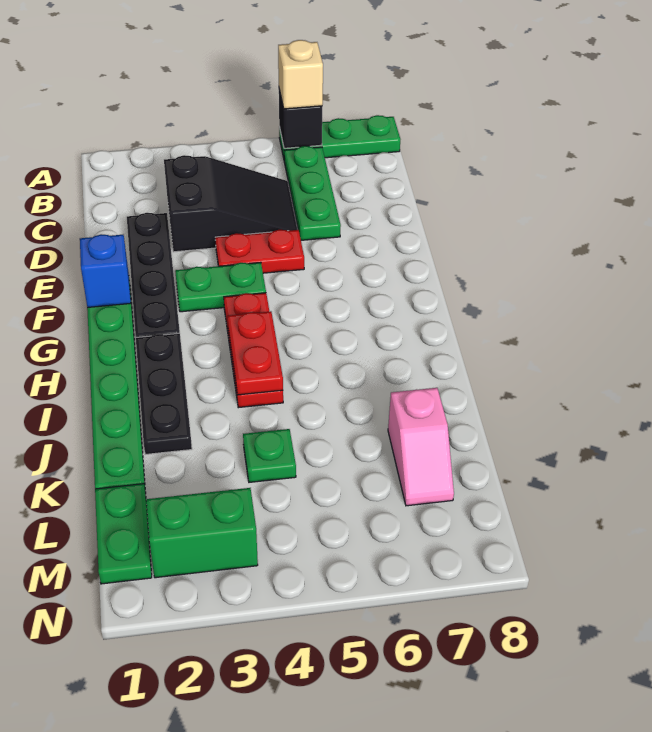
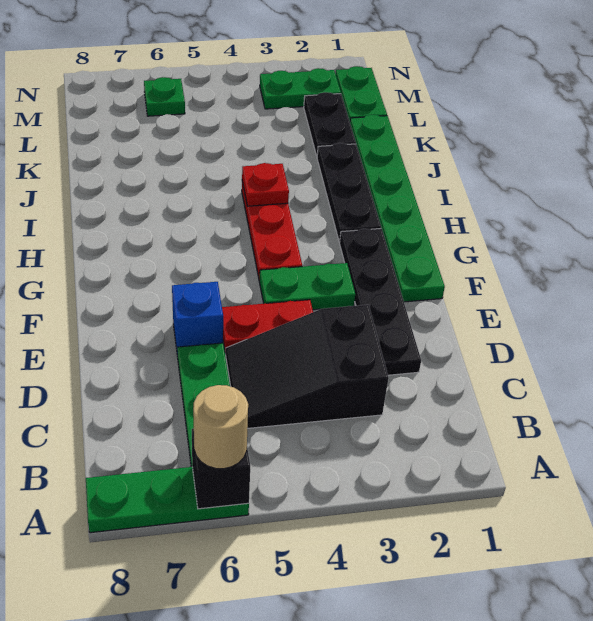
tan brick A6 level 3 -> tan round brick A6 level 3
blue brick F1 level 2 -> blue brick E6 level 1
red plate H4:I4 level 2 -> red plate I4 level 2
none -> black plate K2:L2 level 1
green plate K4 level 1 -> green plate M6 level 1
pink slope K7:L7 level 1 top K -> none
green brick M2:M3 level 1 -> green plate M2:M3 level 1

